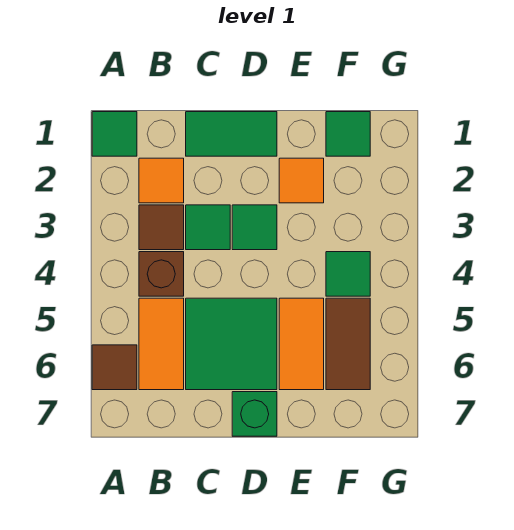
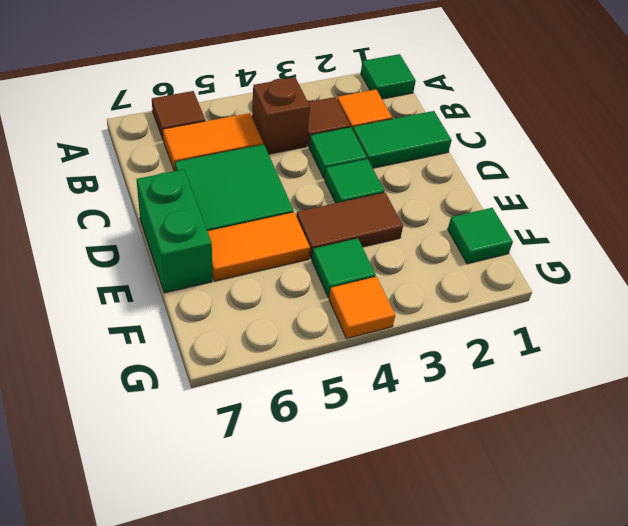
green tile C1:D1 level 1 -> green tile C1:C2 level 1
green brick D7 level 1 -> green brick D7:E7 level 1
orange tile E2 level 1 -> orange tile G4 level 1
brown tile F5:F6 level 1 -> brown tile E3:E4 level 1

